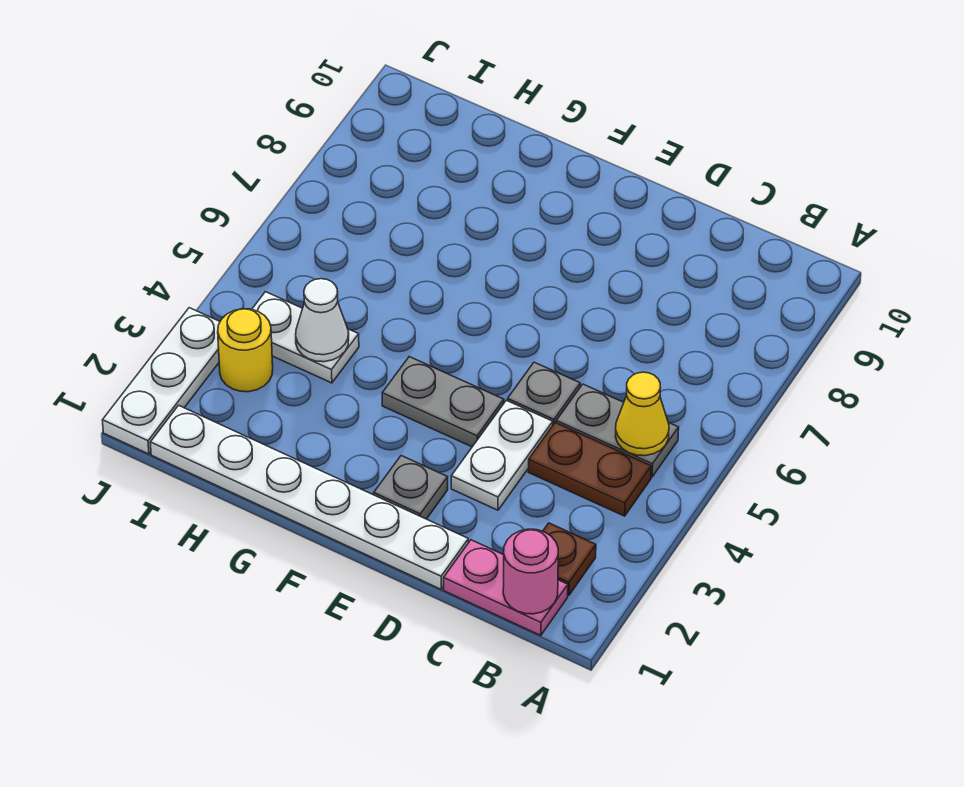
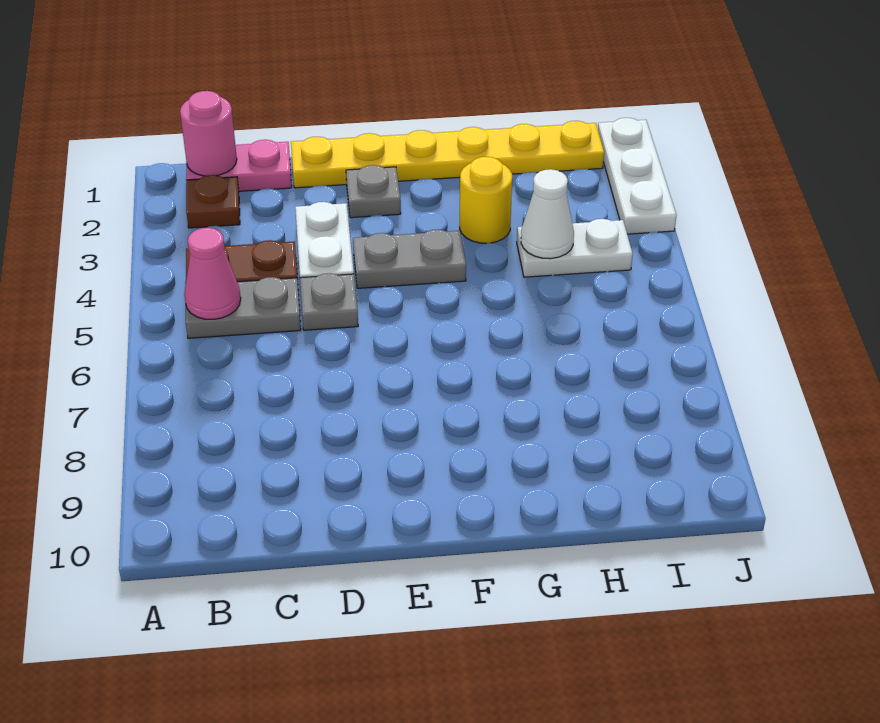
yellow cone B5 level 2 -> pink cone B5 level 2
white plate D1:I1 level 1 -> yellow plate D1:I1 level 1
yellow round brick I3 level 1 -> yellow round brick G3 level 1

